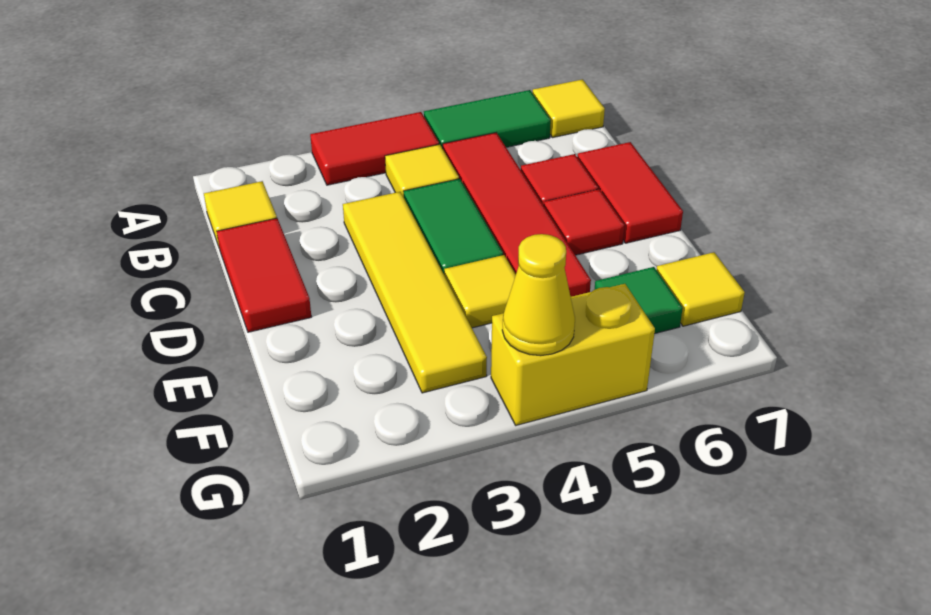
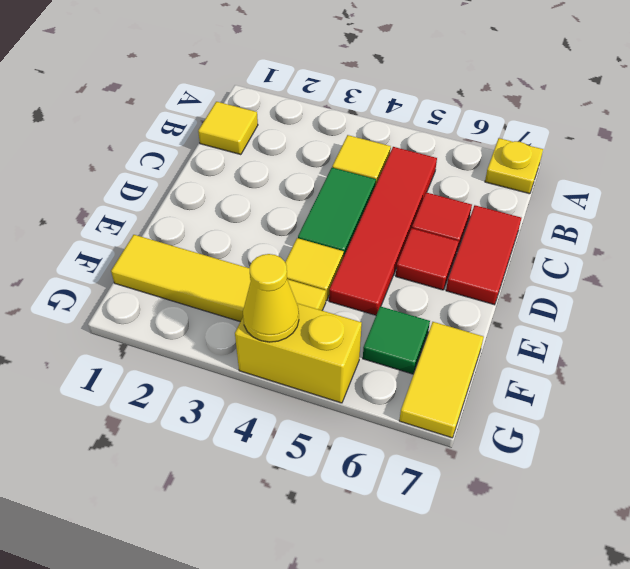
red tile A3:A4 level 1 -> none
green tile A5:A6 level 1 -> none
yellow tile A7 level 1 -> yellow plate A7 level 1
red tile C1:D1 level 1 -> none
yellow tile C3:F3 level 1 -> yellow tile F1:F4 level 1
yellow tile F7 level 1 -> yellow tile F7:G7 level 1

